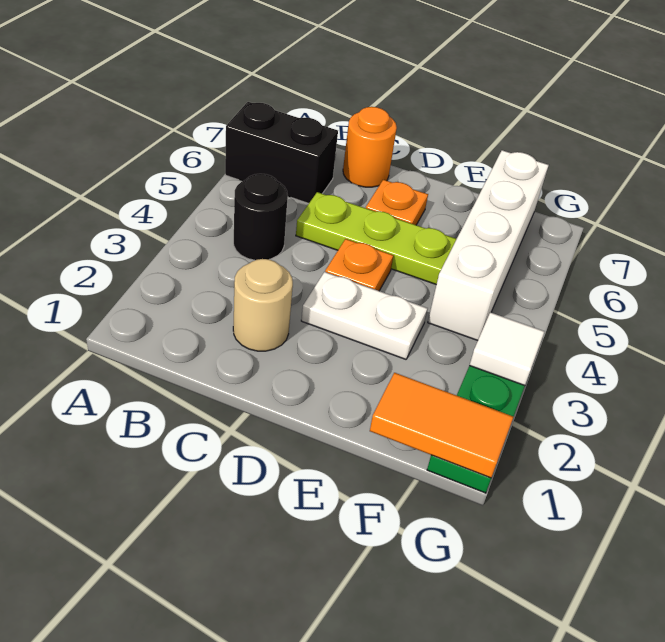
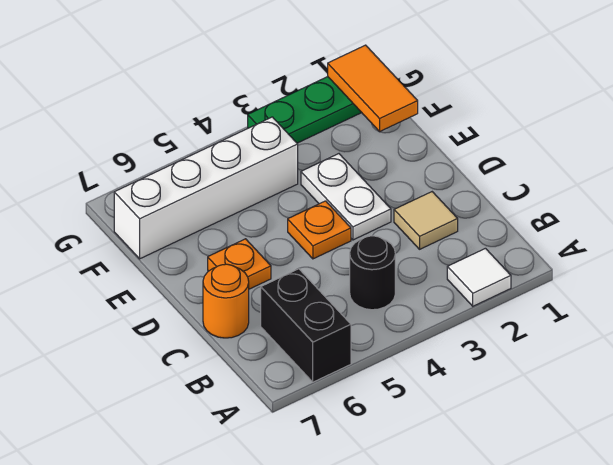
tan round brick C2 level 1 -> tan tile C2 level 1
lime plate C5:E5 level 1 -> none
white tile G3 level 2 -> white tile A2 level 1

